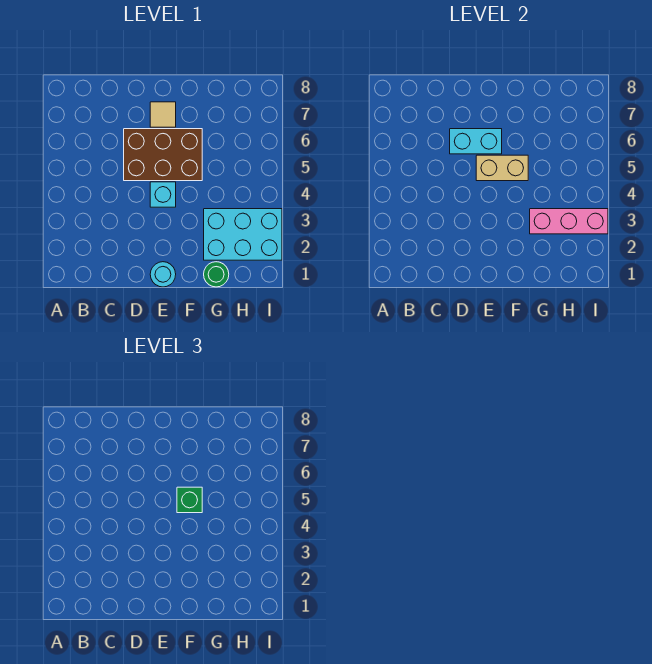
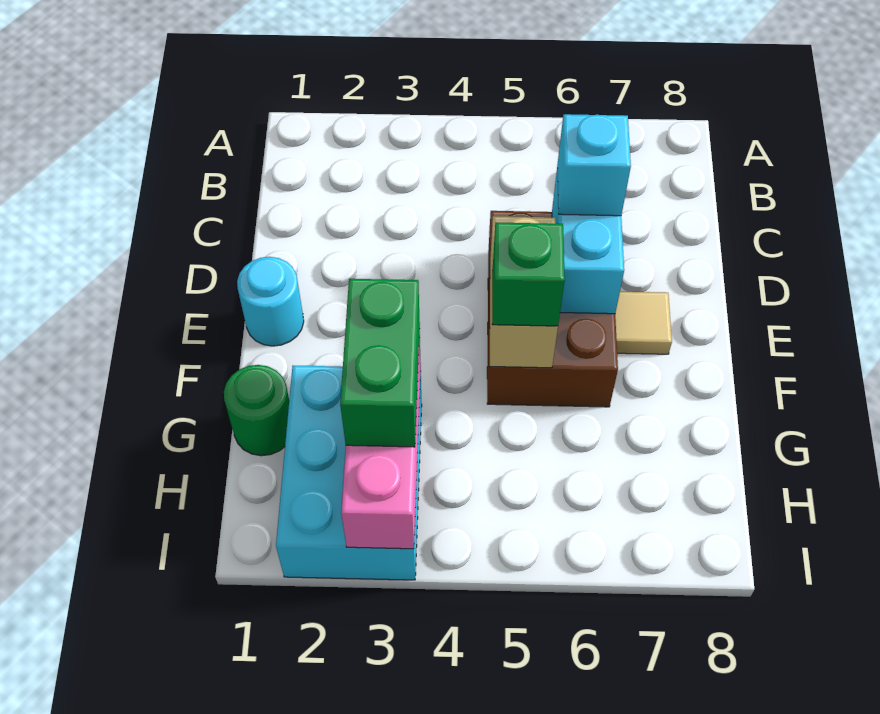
cyan brick E4 level 1 -> cyan brick D6 level 3
none -> green brick G3:H3 level 3

